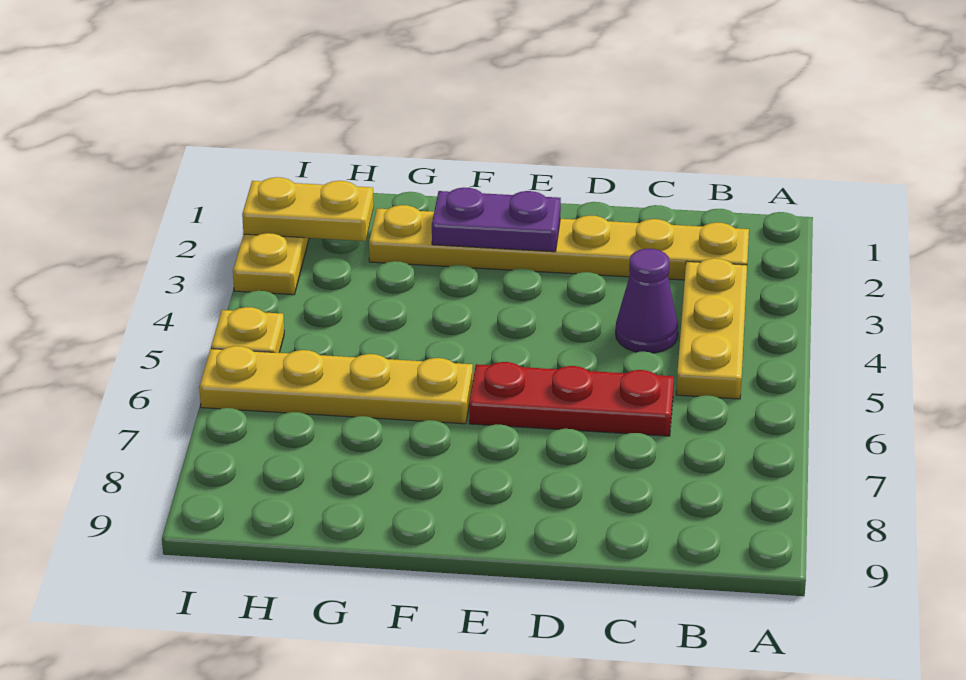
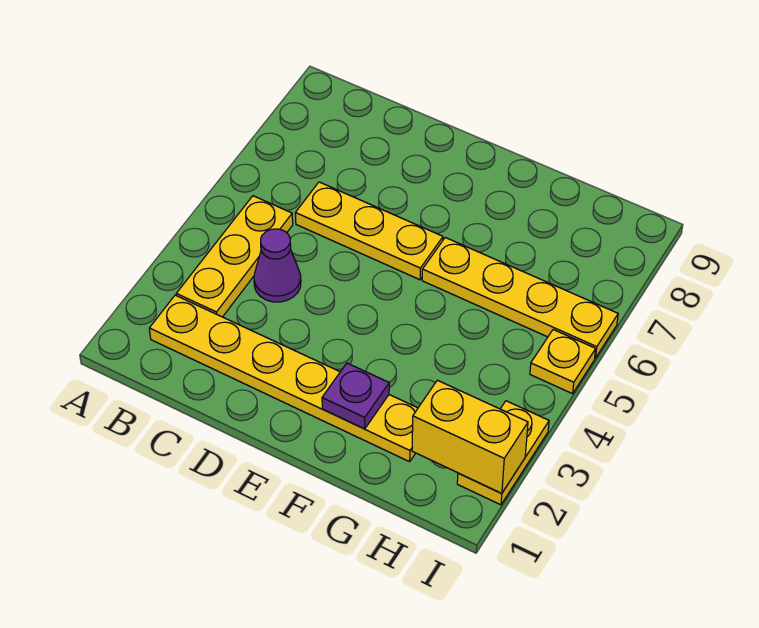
red plate C6:E6 level 1 -> yellow plate C6:E6 level 1
purple plate E2:F2 level 2 -> purple plate F2 level 2
yellow plate H2:I2 level 2 -> yellow brick H2:I2 level 2

